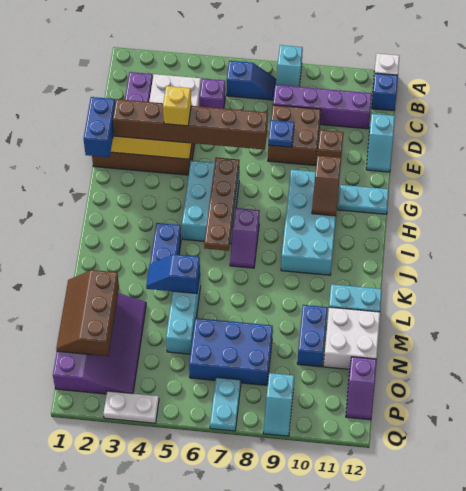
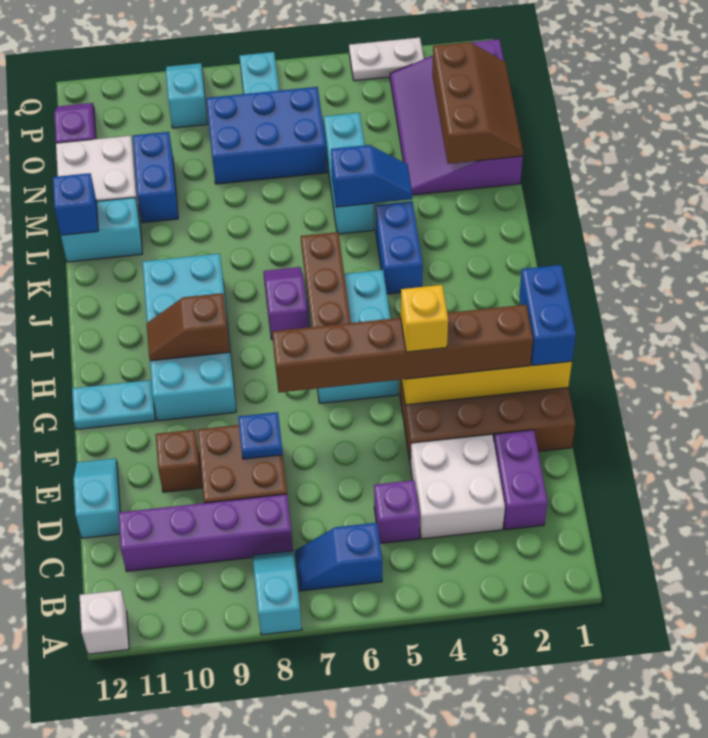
blue brick B12 level 1 -> blue brick L12 level 2
brown slope G10:H10 level 2 top G -> brown slope H9:H10 level 2 top 9

